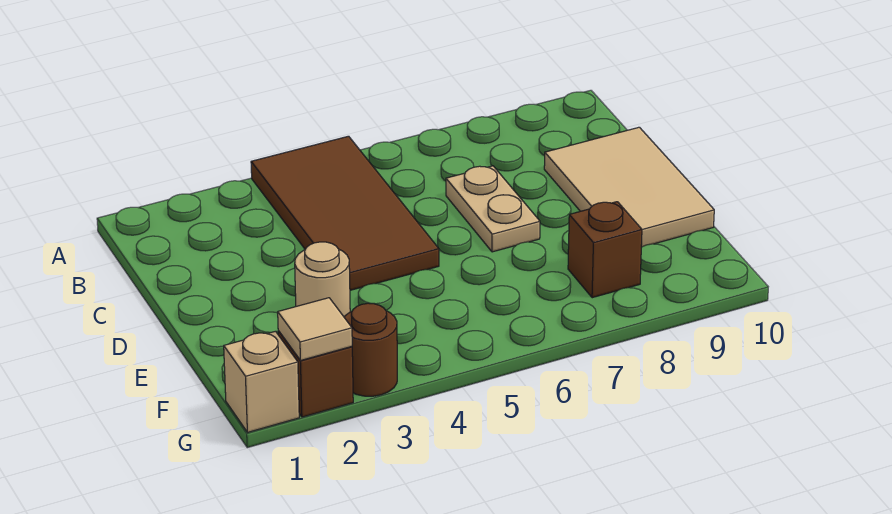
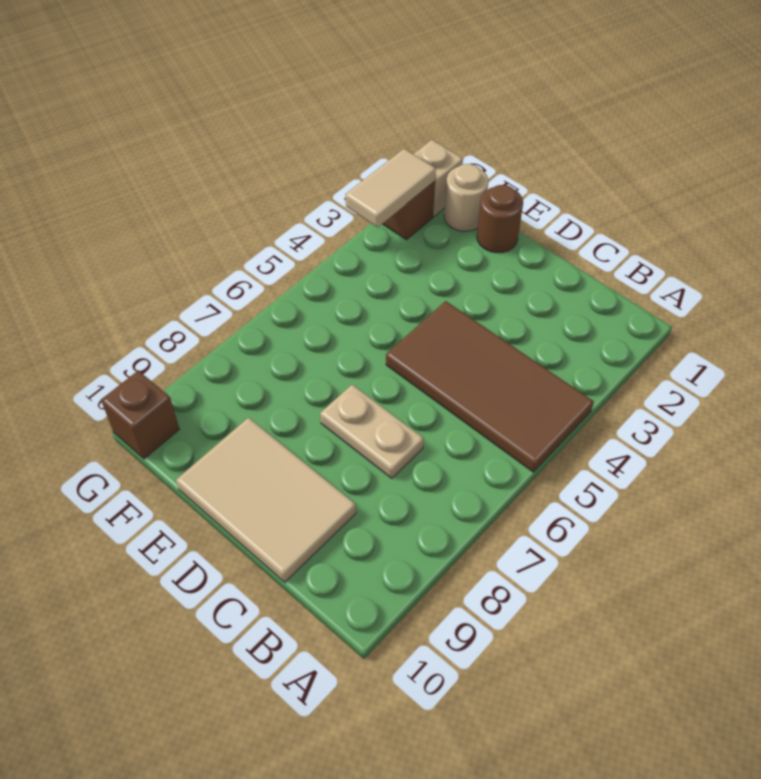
tan round brick E3 level 1 -> tan round brick F1 level 1
brown brick F8 level 1 -> brown brick G10 level 1
tan tile G2 level 2 -> tan tile G2:G3 level 2
brown round brick G3 level 1 -> brown round brick E1 level 1

